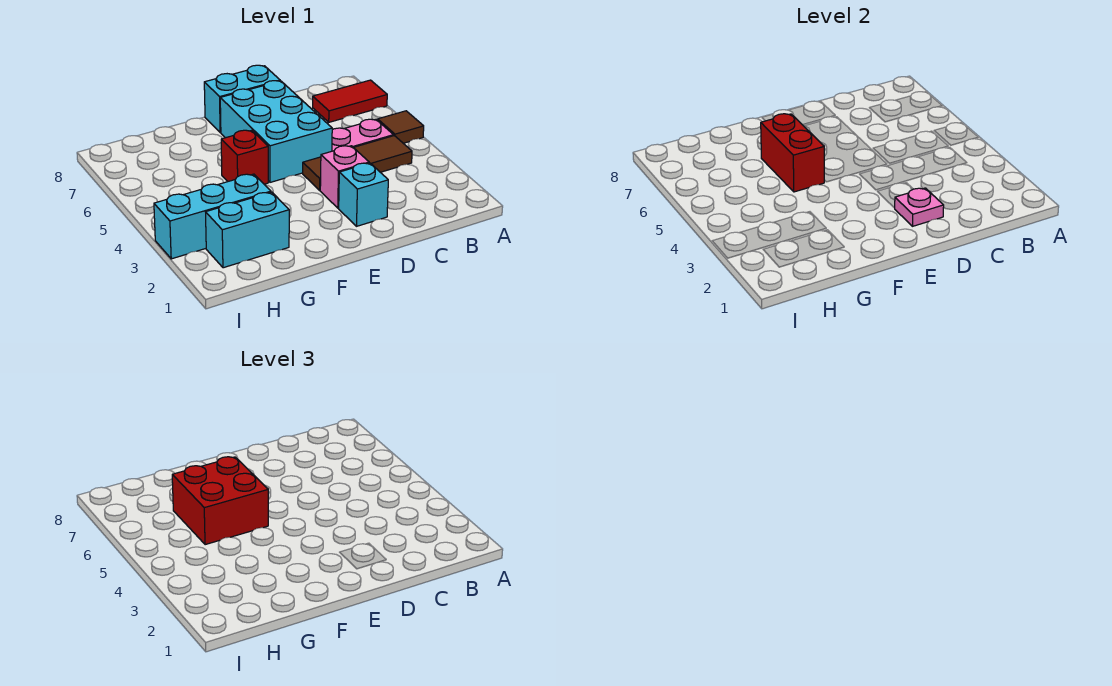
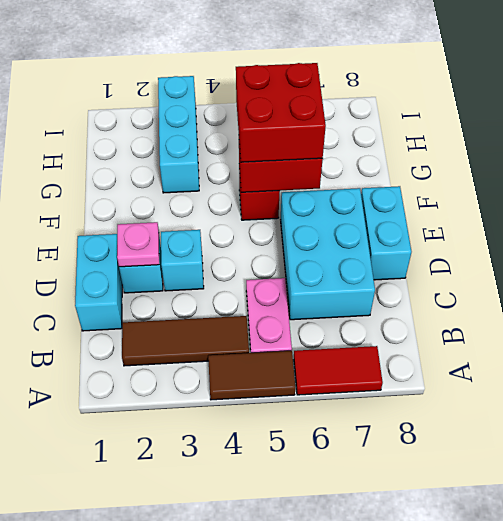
brown tile A5 level 1 -> brown tile A4:A5 level 1
red tile A7:B7 level 1 -> red tile A6:A7 level 1
brown tile B4:D4 level 1 -> brown tile B2:B4 level 1
pink brick D3 level 1 -> cyan brick D3 level 1
cyan brick D5:E7 level 1 -> cyan brick C6:E7 level 1
cyan brick G2:H2 level 1 -> cyan brick C1:D1 level 1

